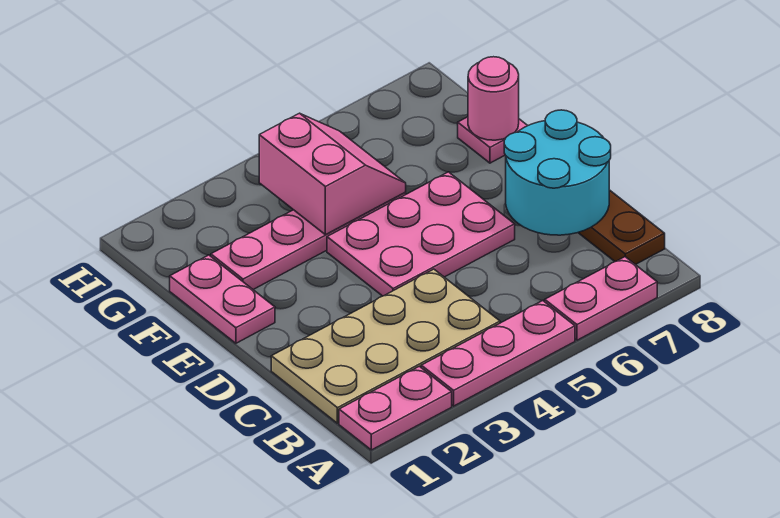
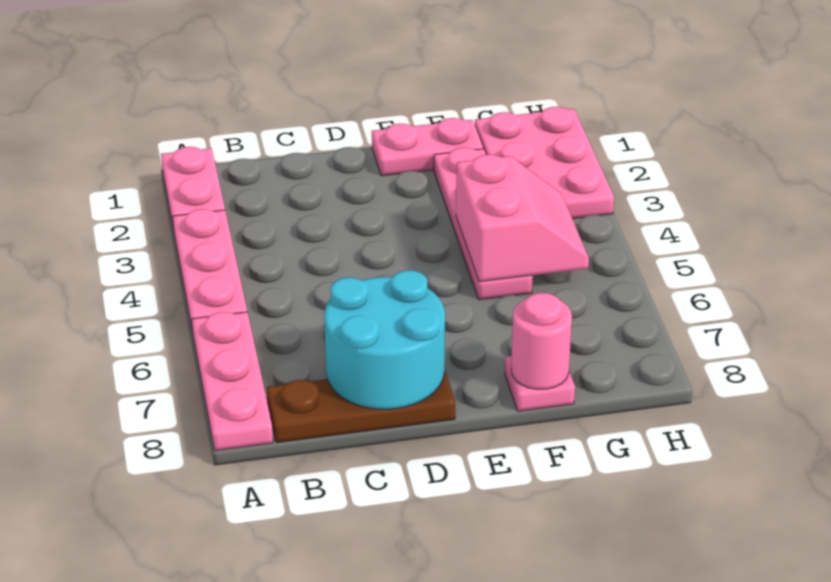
pink plate A6:A7 level 1 -> pink plate A6:A8 level 1
tan plate B1:C4 level 1 -> none
pink plate D4:E6 level 1 -> pink plate G1:H3 level 1
pink slope F4:G5 level 2 top 4 -> pink slope F4:G5 level 2 top F

